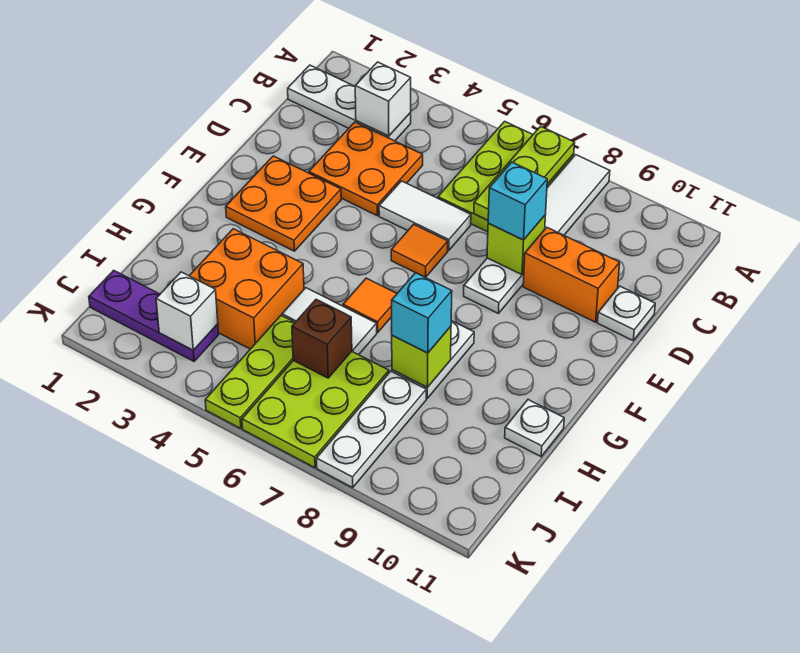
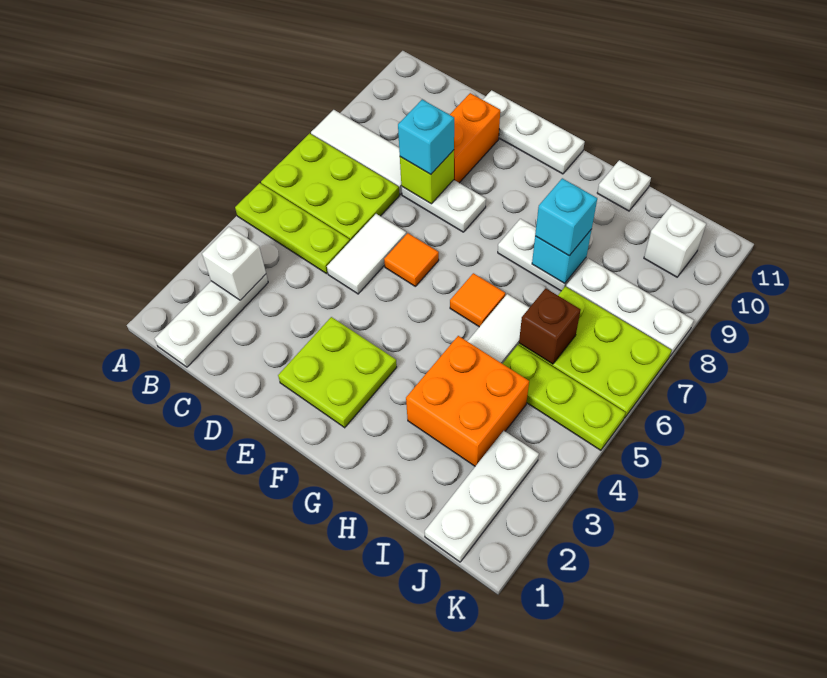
lime plate A7:C7 level 2 -> lime plate A5:C5 level 1
orange plate C3:D4 level 1 -> none
white plate D11 level 1 -> white plate D11:F11 level 1
orange plate E2:F3 level 1 -> lime plate E2:F3 level 1
lime brick H8 level 2 -> cyan brick H8 level 2
purple plate J1:J3 level 1 -> white plate J1:J3 level 1
white brick J3 level 2 -> white brick J10 level 1

